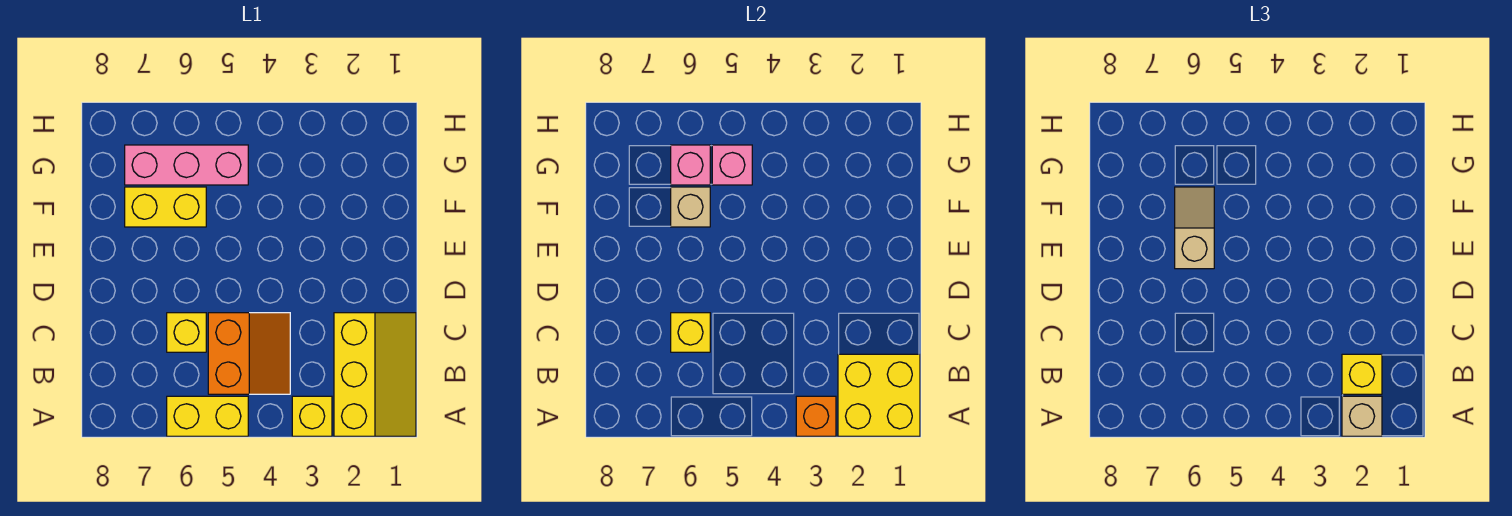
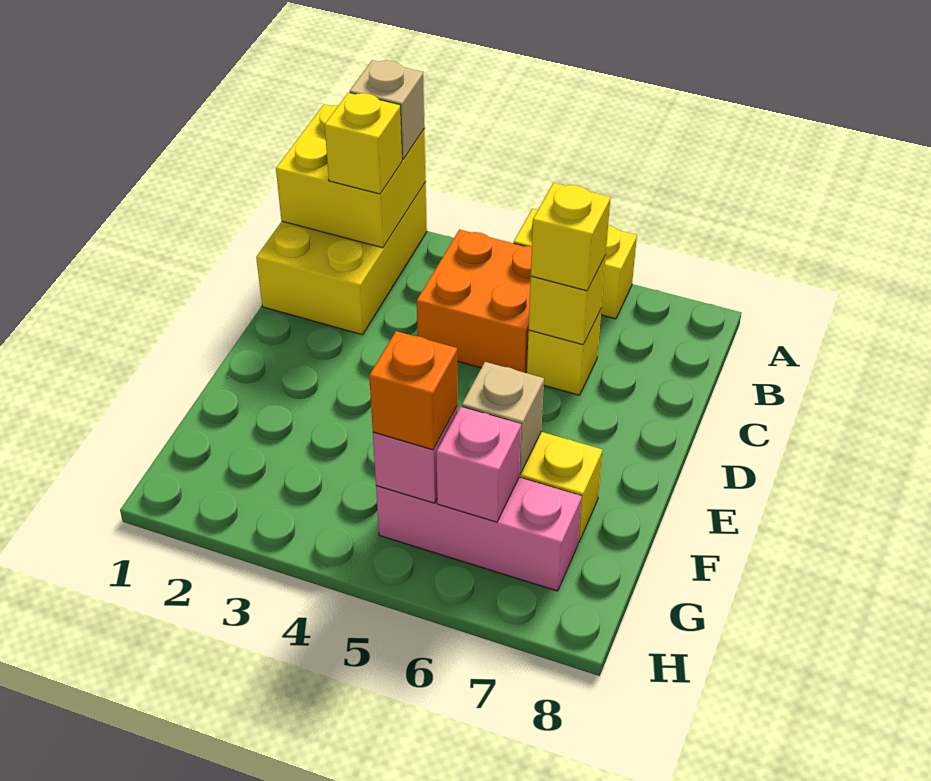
yellow slope A1:C2 level 1 top 2 -> yellow brick A1:C2 level 1
yellow brick A3 level 1 -> yellow brick C6 level 3
orange brick A3 level 2 -> orange brick G5 level 3
orange slope B4:C5 level 1 top 5 -> orange brick B4:C5 level 1
tan slope E6:F6 level 3 top E -> none

